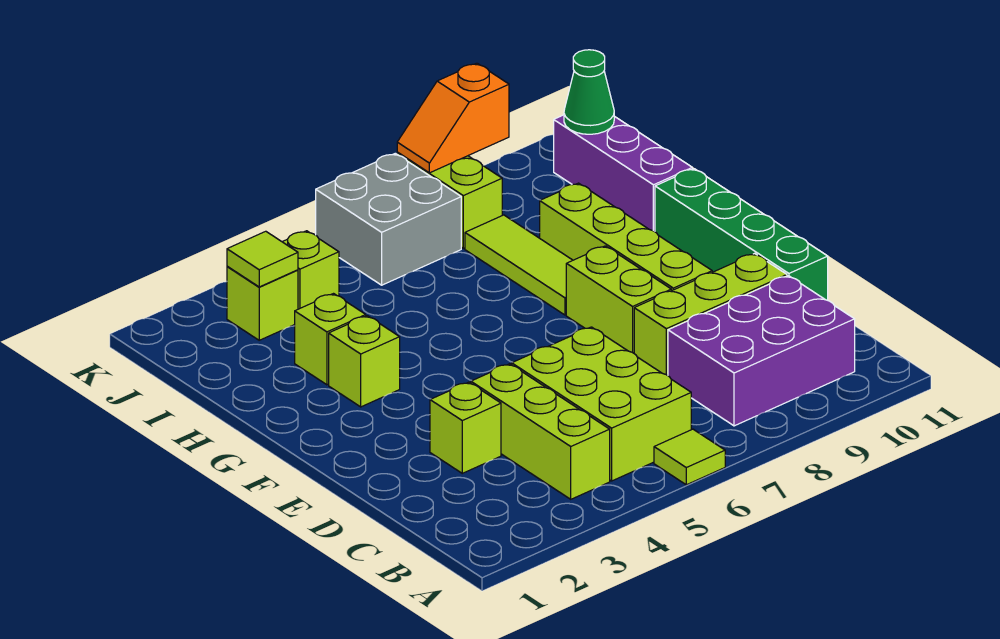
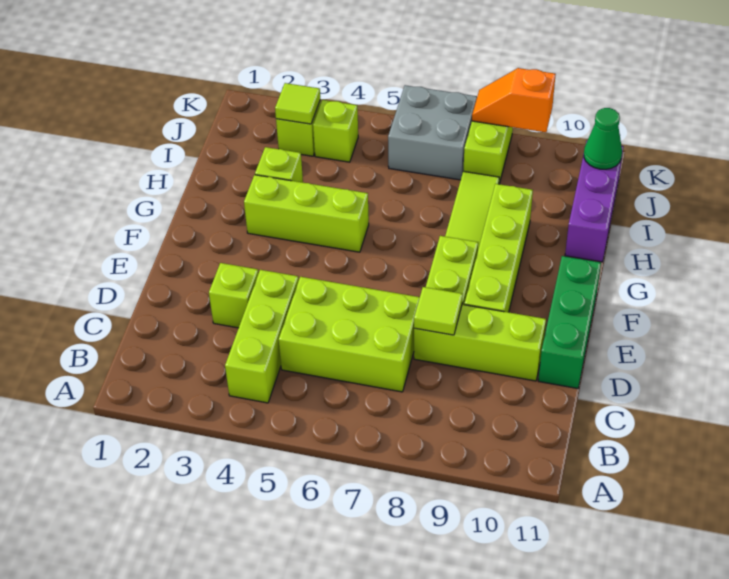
lime tile A6 level 1 -> lime tile D8 level 2
lime brick B5:D6 level 1 -> lime brick C5:D7 level 1
purple brick B8:C10 level 1 -> none
green brick D11:G11 level 1 -> green brick D11:F11 level 1
lime brick G3 level 1 -> lime brick G3:G5 level 1

